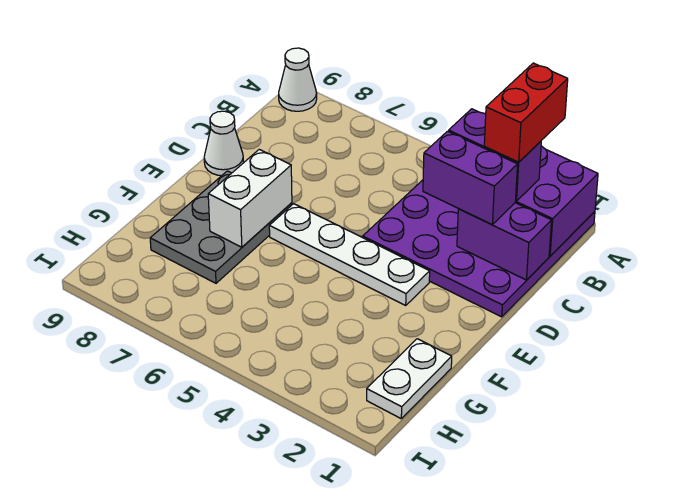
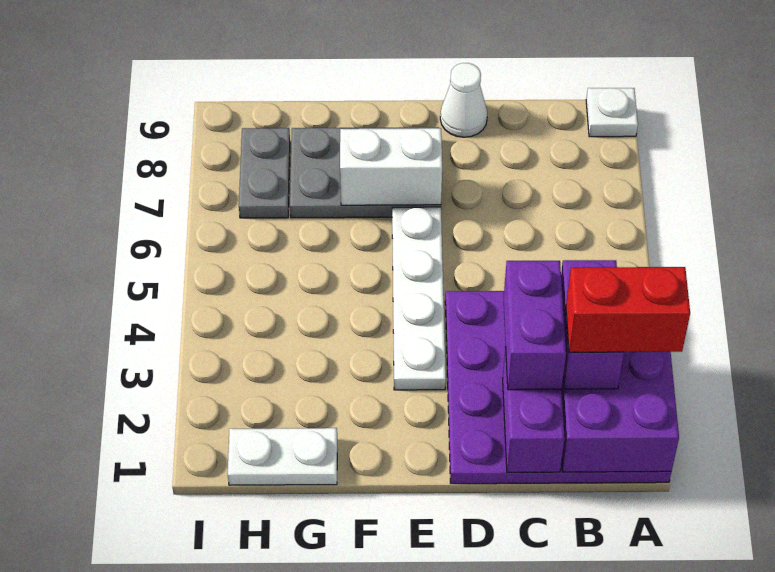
white cone A9 level 1 -> white plate A9 level 1
none -> grey plate H7:H8 level 1

